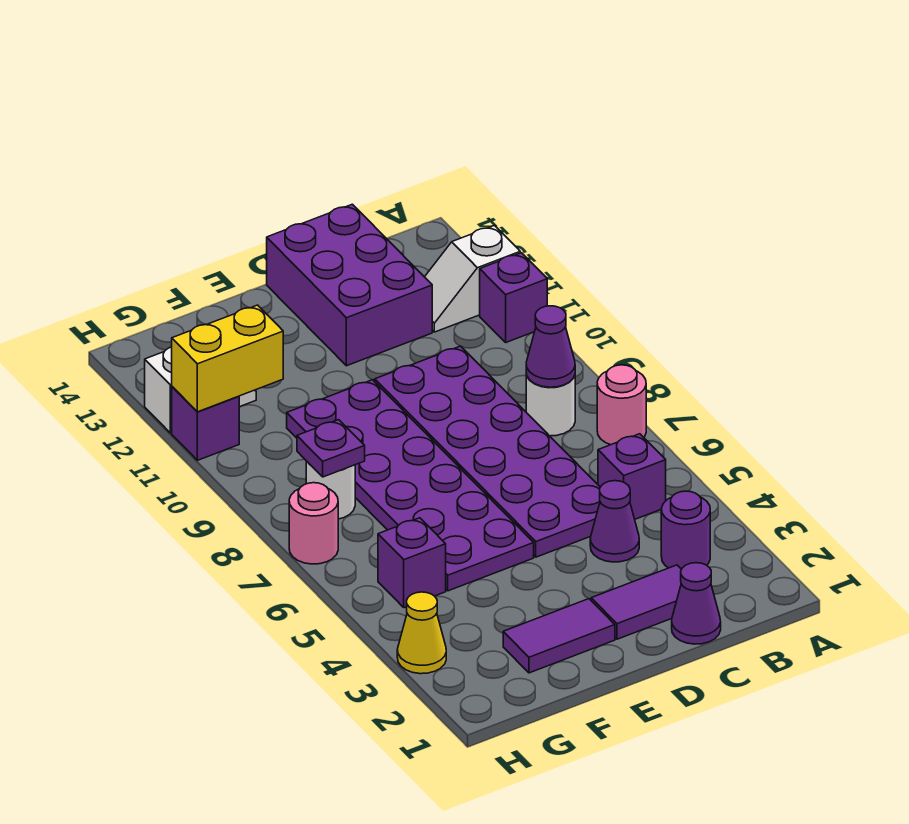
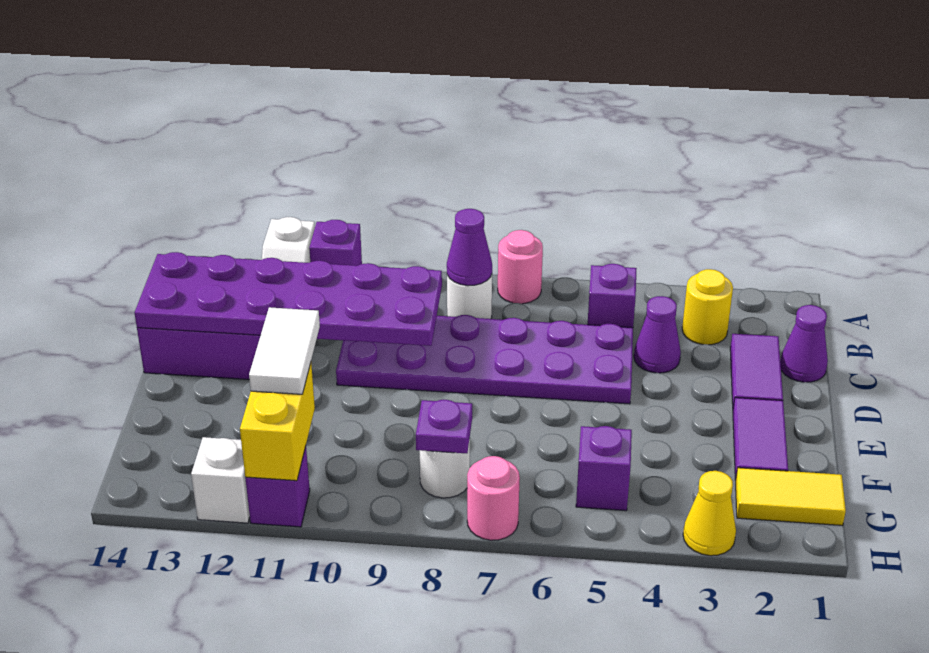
purple round brick B3 level 1 -> yellow round brick B3 level 1
purple plate E5:F10 level 1 -> purple plate C9:D14 level 2
none -> white tile F11:G11 level 3
none -> yellow tile G1:G2 level 1

